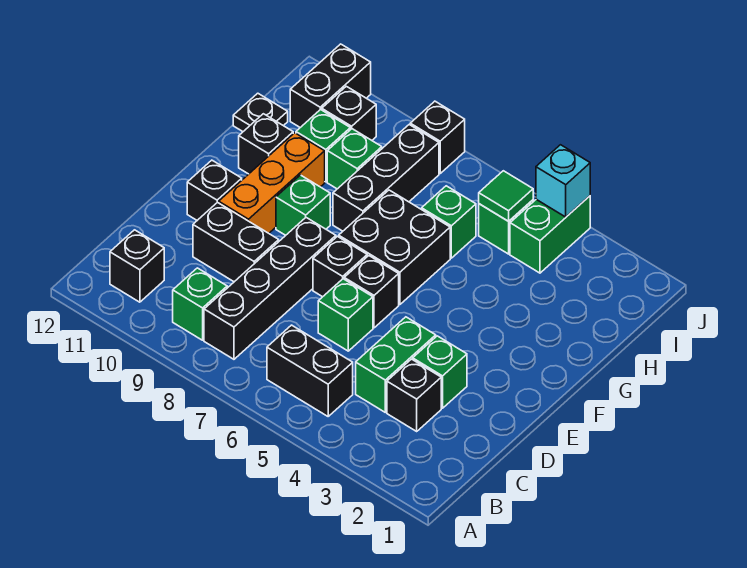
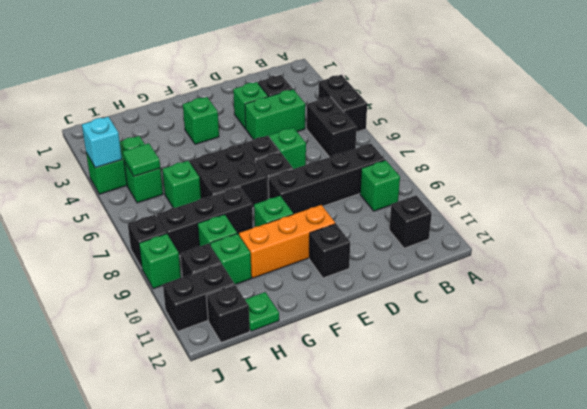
black brick D9:D10 level 1 -> black brick A4:A5 level 1
none -> green brick F3 level 1
black brick G11 level 1 -> black brick I12 level 1
black plate H12 level 1 -> green plate H12 level 1
none -> green brick J9 level 1

